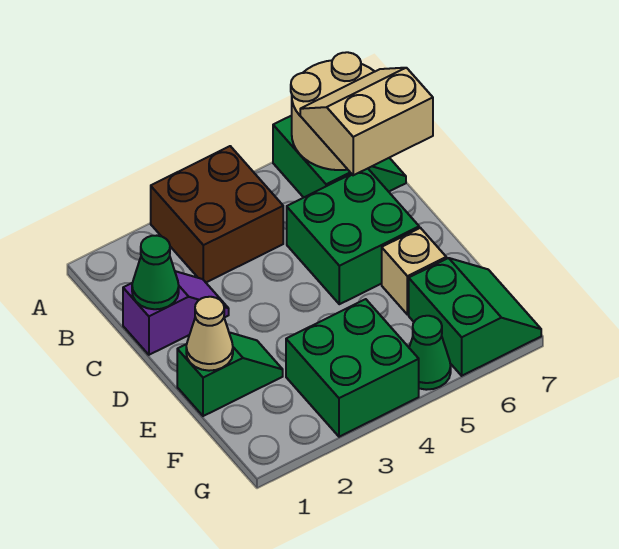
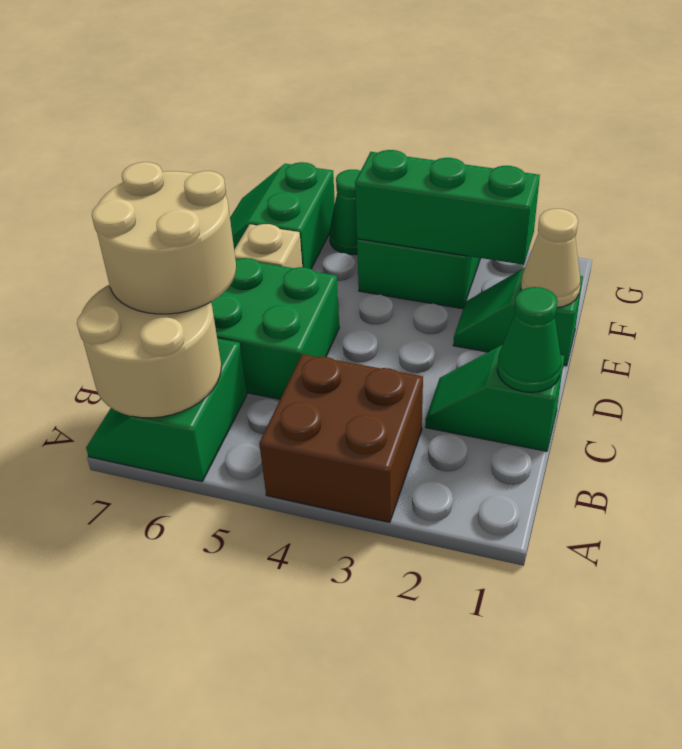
tan slope B6:C7 level 3 top C -> tan round brick B6:C7 level 3
purple slope C1:C2 level 1 top 1 -> green slope C1:C2 level 1 top 1
none -> green brick F2:F4 level 2

